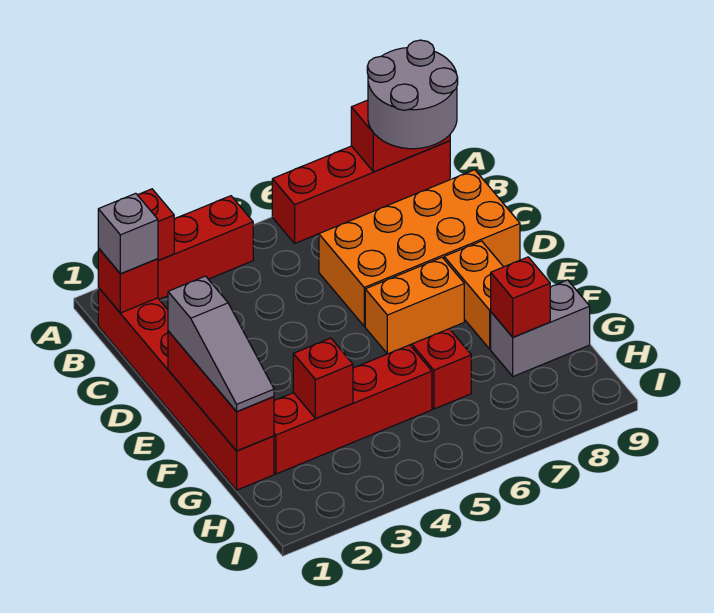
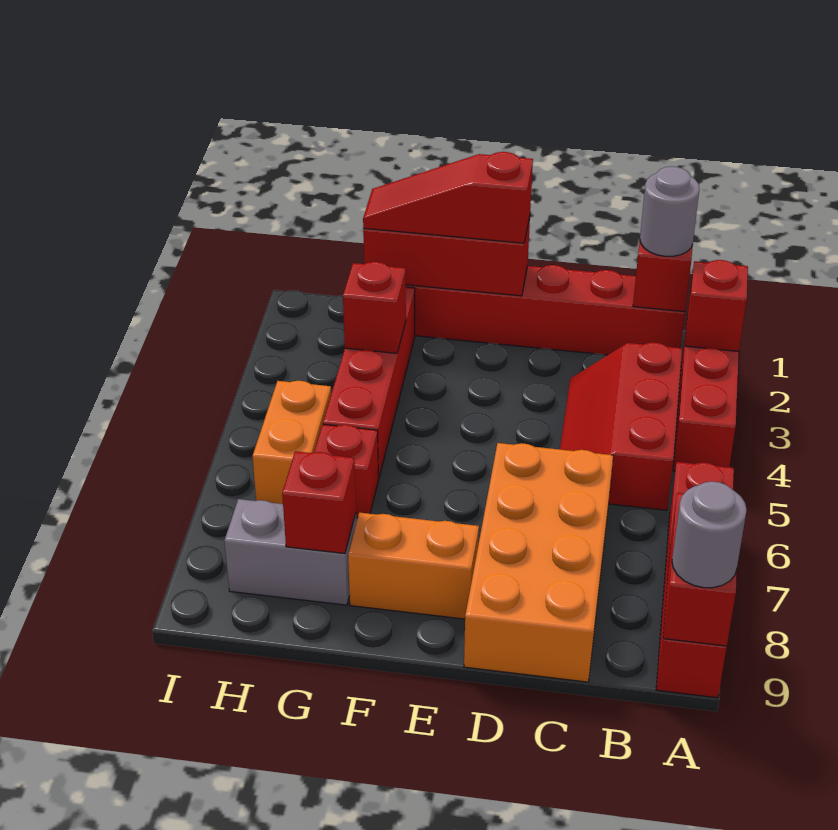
grey round brick A8:B9 level 3 -> grey round brick A9 level 3
grey brick B1 level 3 -> grey round brick B1 level 3
none -> red slope B3:C5 level 1 top B
grey slope E1:G1 level 3 top E -> red slope E1:G1 level 3 top E
orange brick E6:E7 level 1 -> orange brick H5:H6 level 1
grey brick G8:G9 level 1 -> grey brick G8:H8 level 1

